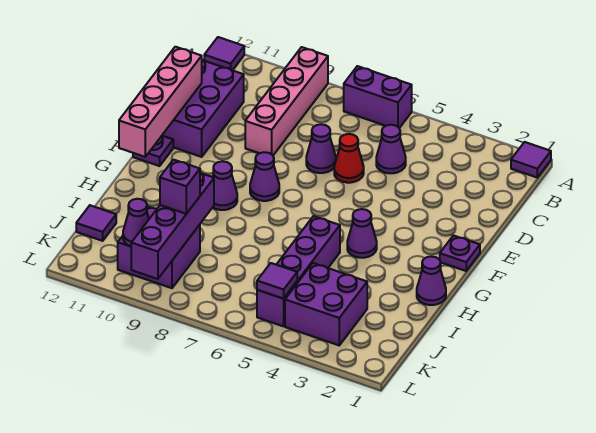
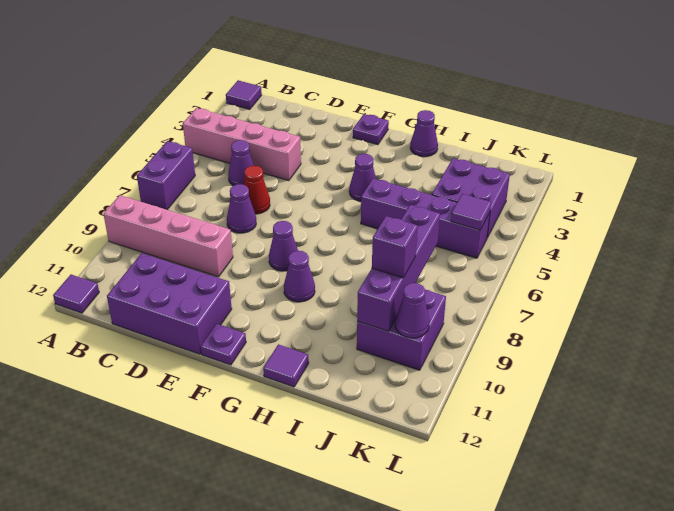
pink brick D12:G12 level 2 -> pink brick A4:D4 level 1
purple brick I9:L9 level 2 -> purple brick J7:J10 level 2
purple tile J12 level 1 -> purple tile H12 level 1

